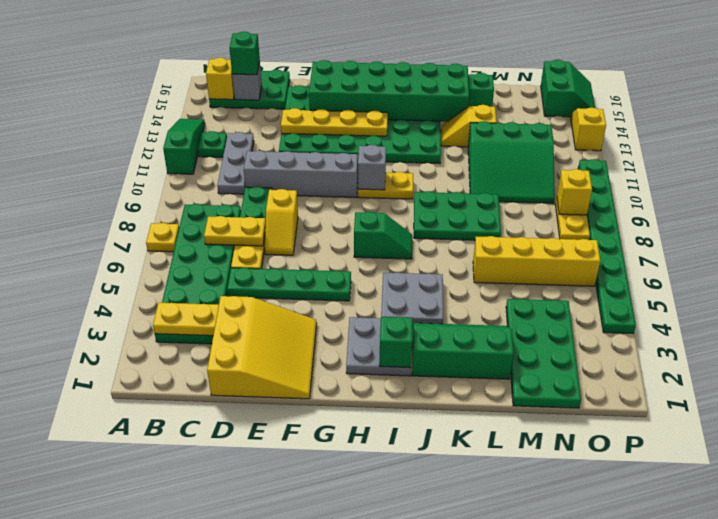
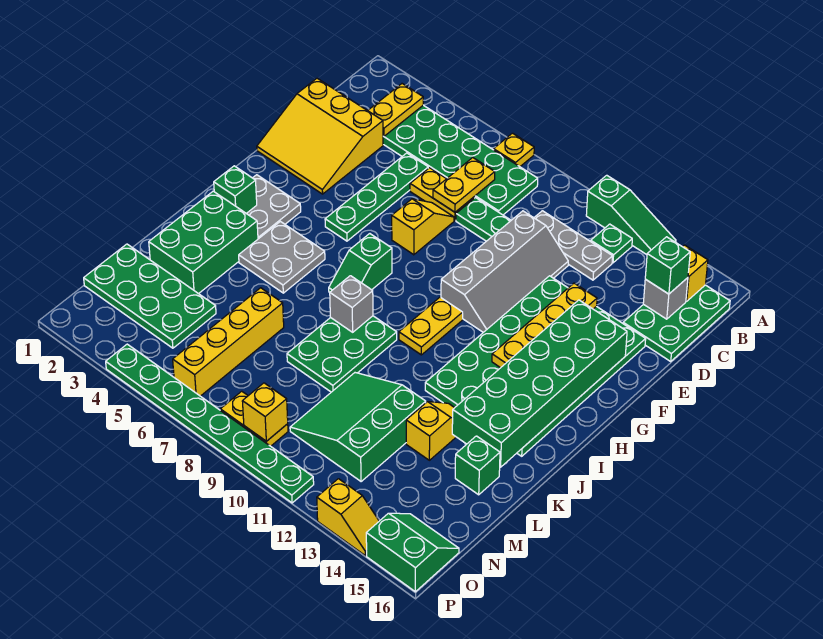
yellow slope E7:E8 level 1 top 8 -> yellow slope E7:F7 level 1 top F
grey brick H10 level 2 -> grey brick J8 level 2
green slope J2:L3 level 1 top 2 -> green brick J2:L3 level 1
green slope O15:P16 level 1 top O -> green slope O15:P16 level 1 top P

